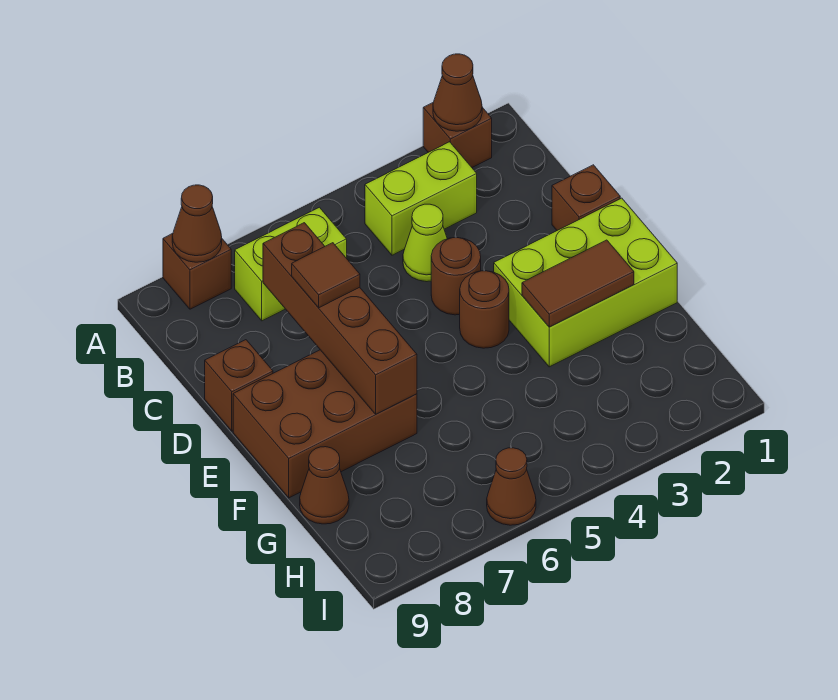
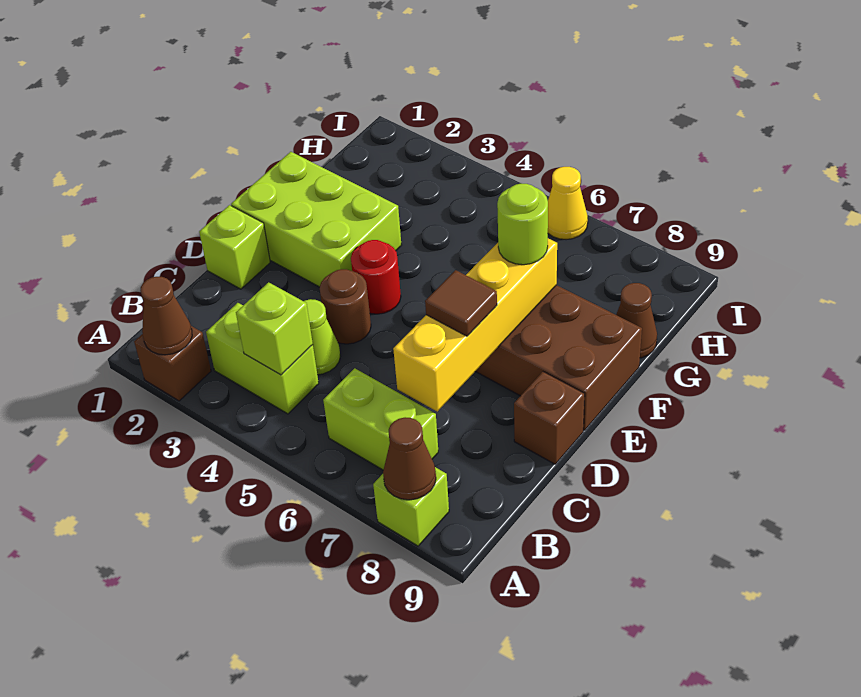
brown brick A8 level 1 -> lime brick A8 level 1
none -> lime brick B4 level 2
brown brick C7:F7 level 2 -> yellow brick C7:F7 level 2
brown brick D1 level 1 -> lime brick D1 level 1
brown round brick E4 level 1 -> red round brick E4 level 1
brown tile F2:F3 level 2 -> none
none -> lime round brick F7 level 3
brown cone I6 level 1 -> yellow cone I6 level 1

